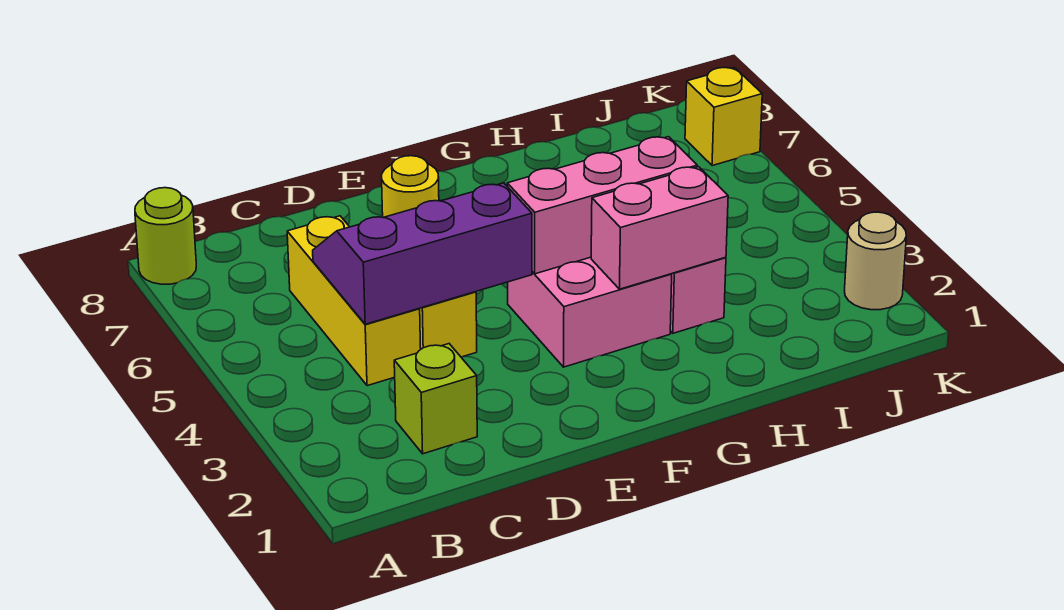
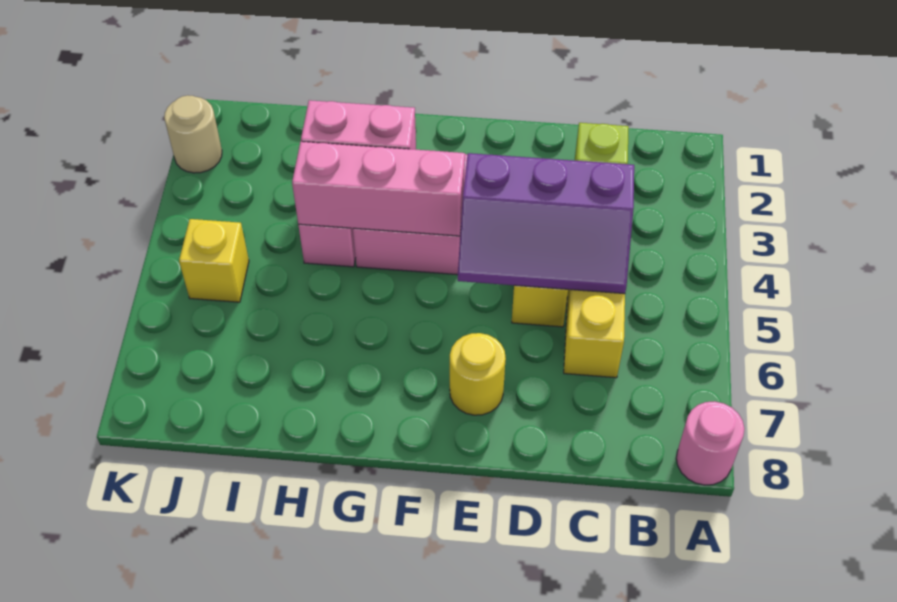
lime round brick A8 level 1 -> pink round brick A8 level 1
yellow brick K7 level 1 -> yellow brick J5 level 1

